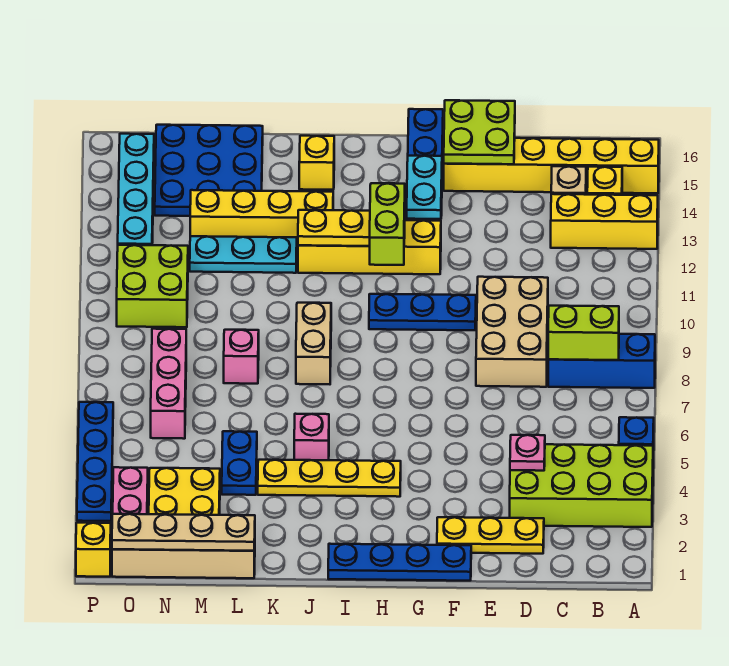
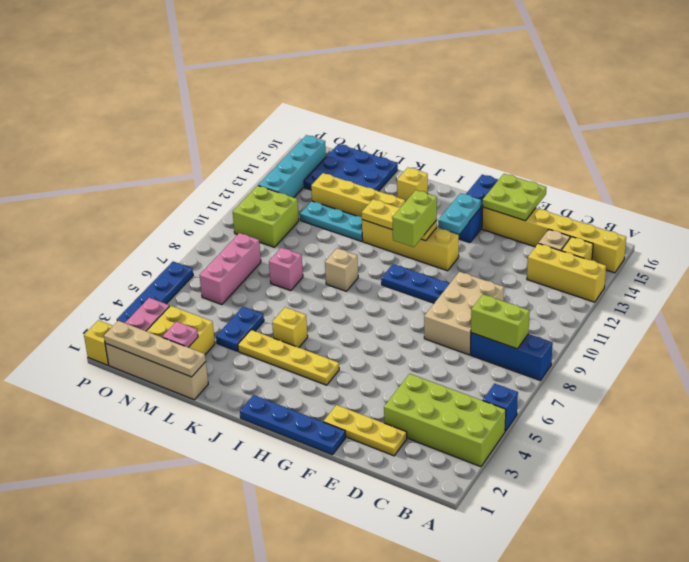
pink plate D4 level 2 -> pink plate M2 level 2
pink brick J5 level 1 -> yellow brick J5 level 1
tan brick J8:J9 level 1 -> tan brick J9 level 1

